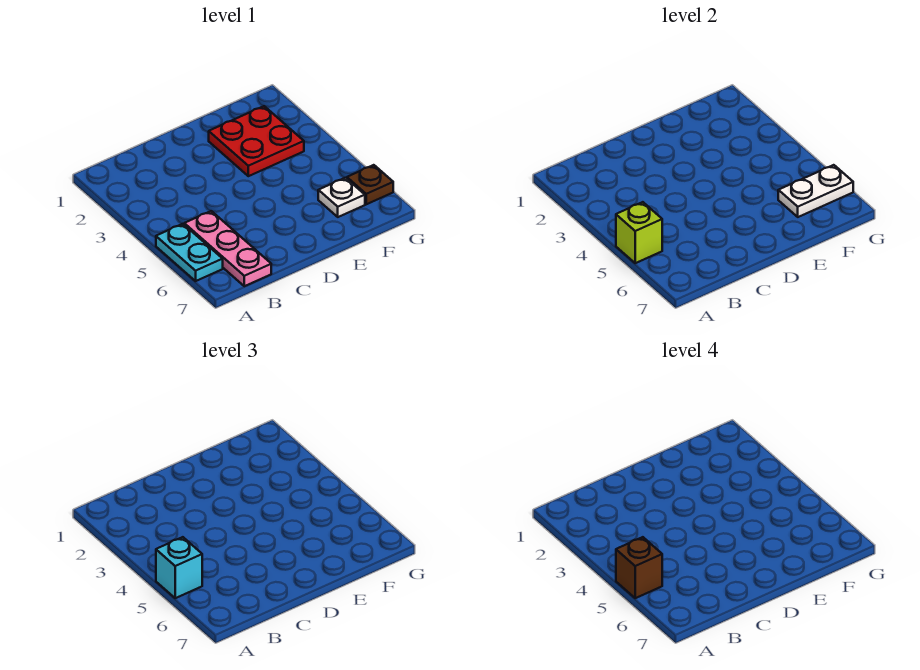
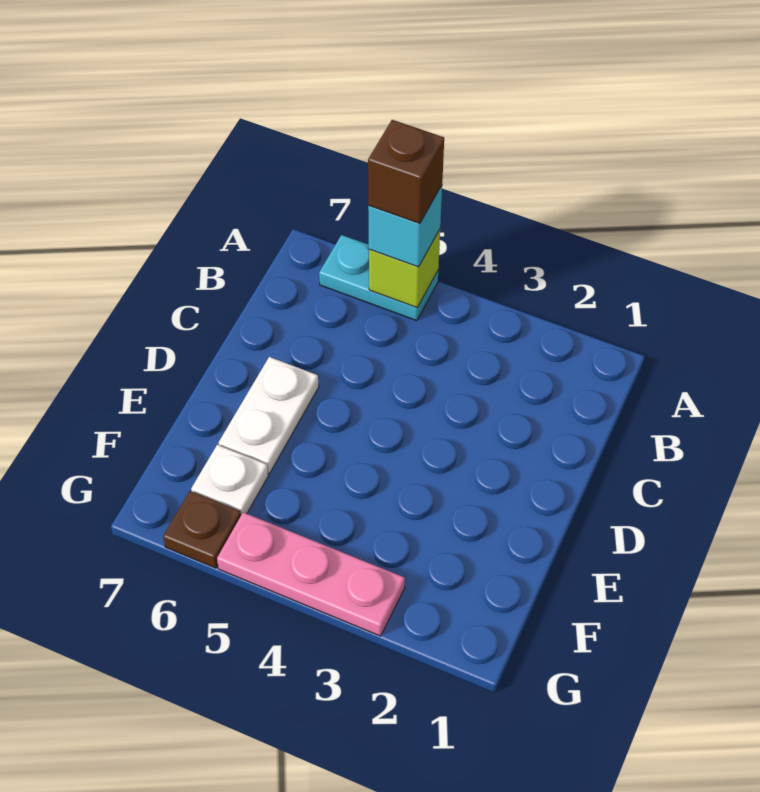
pink plate B5:B7 level 1 -> pink plate G3:G5 level 1
red plate E2:F3 level 1 -> none
white plate F6:G6 level 2 -> white plate D6:E6 level 1

